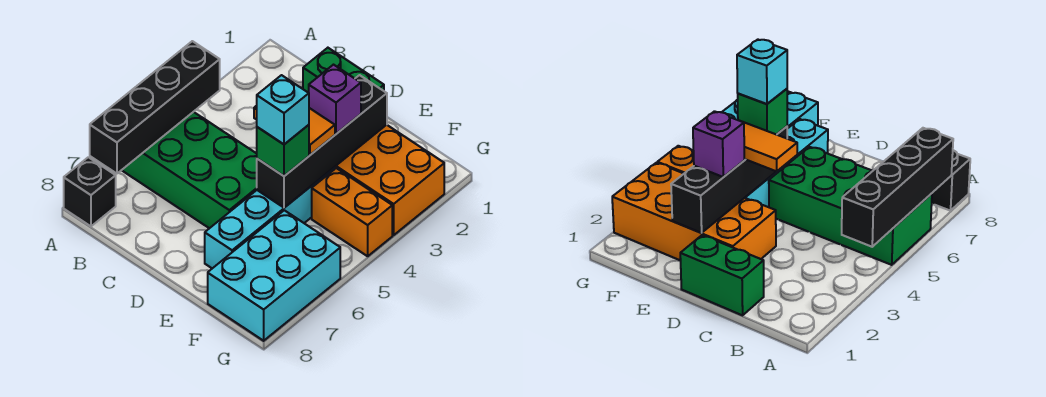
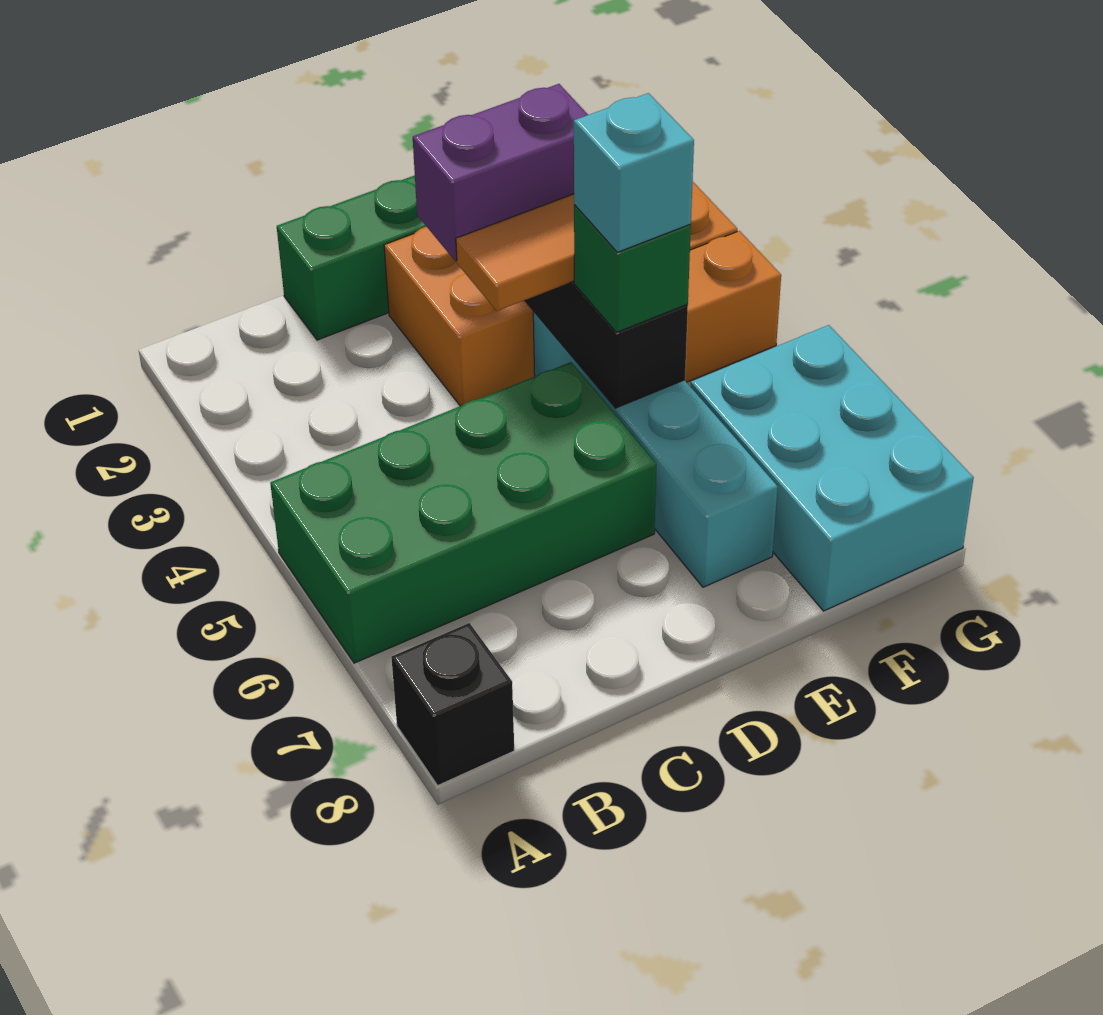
black brick A4:A7 level 2 -> none
purple brick E3 level 3 -> purple brick D3:E3 level 3

